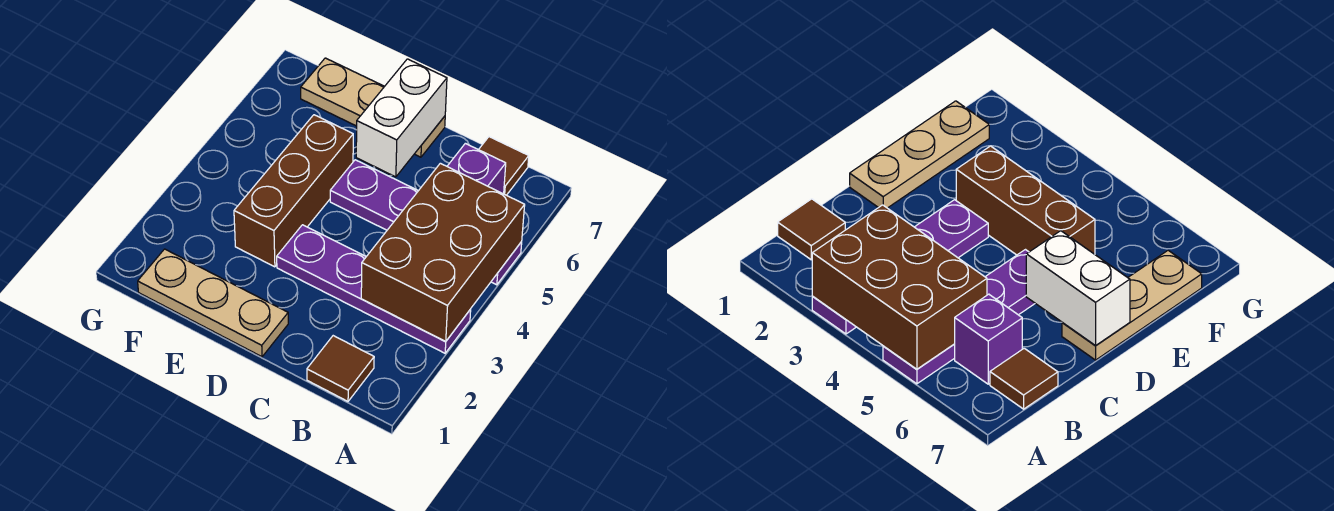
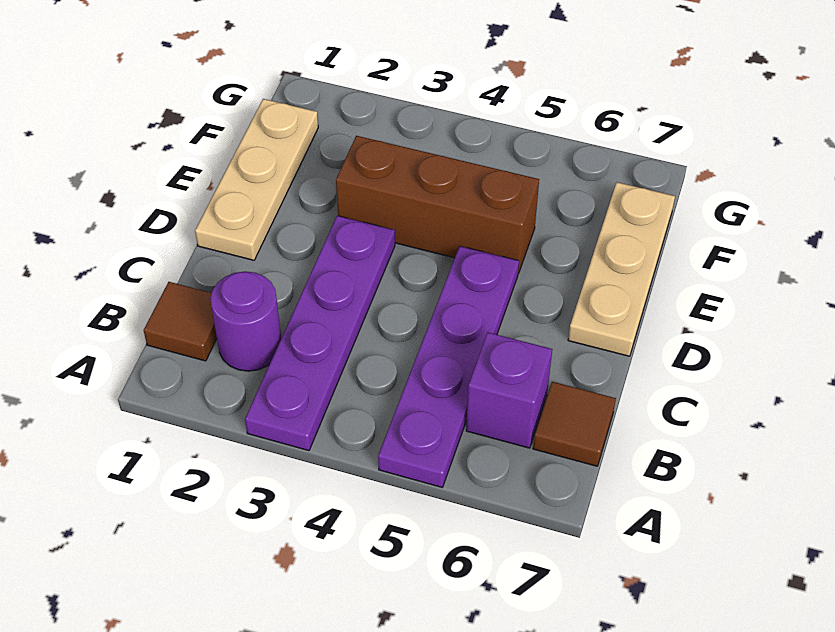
brown brick A3:B5 level 2 -> none
none -> purple round brick B2 level 1
white brick D6:D7 level 2 -> none

